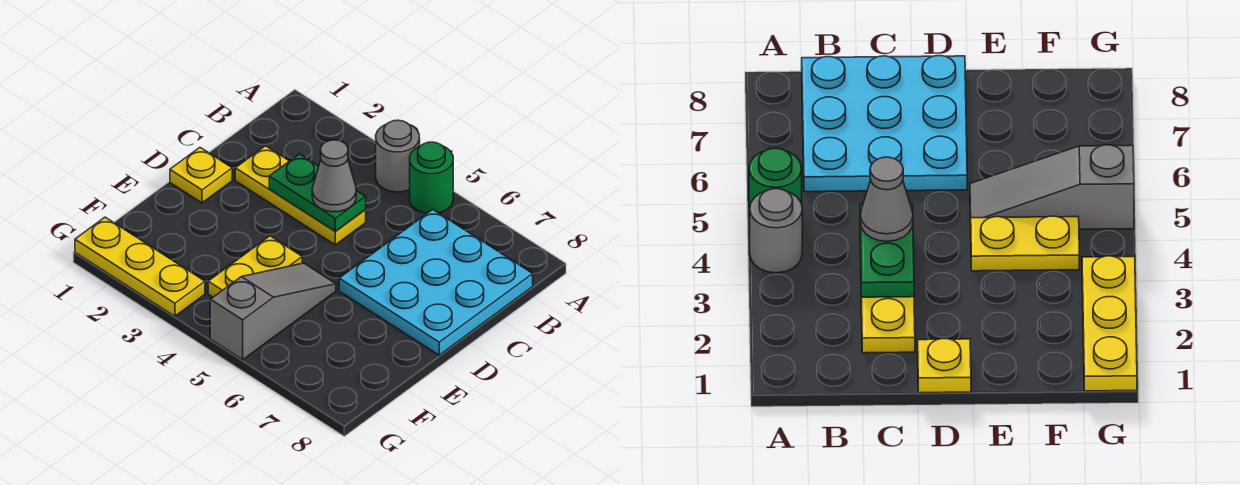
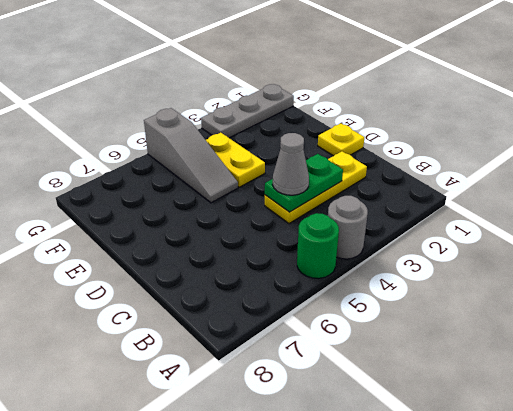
cyan plate B6:D8 level 1 -> none
yellow plate G1:G3 level 1 -> grey plate G1:G3 level 1

